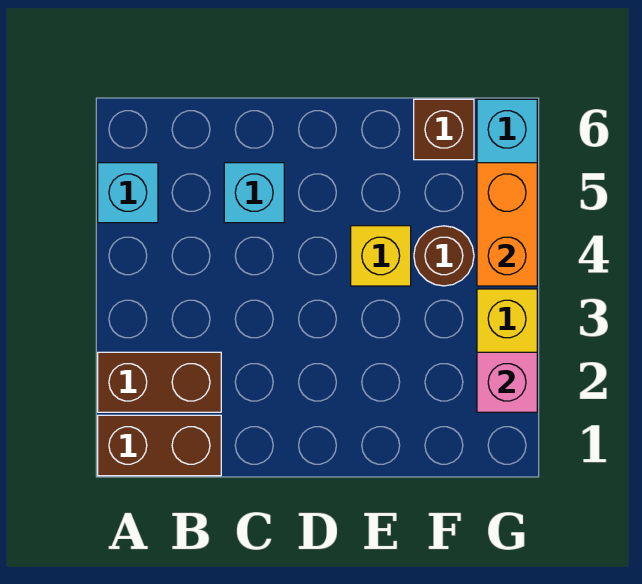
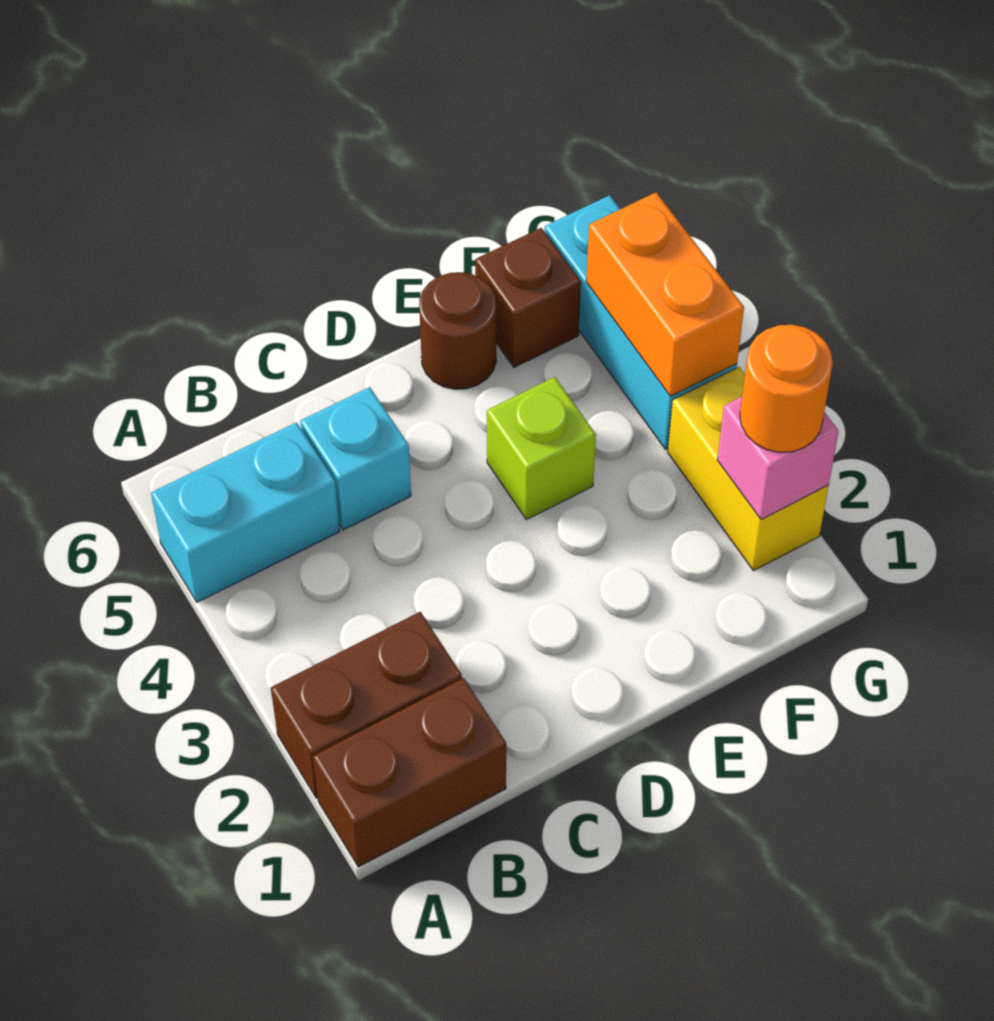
cyan brick A5 level 1 -> cyan brick A5:B5 level 1
yellow brick E4 level 1 -> lime brick E4 level 1
brown round brick F4 level 1 -> brown round brick E6 level 1
none -> orange round brick G2 level 3

